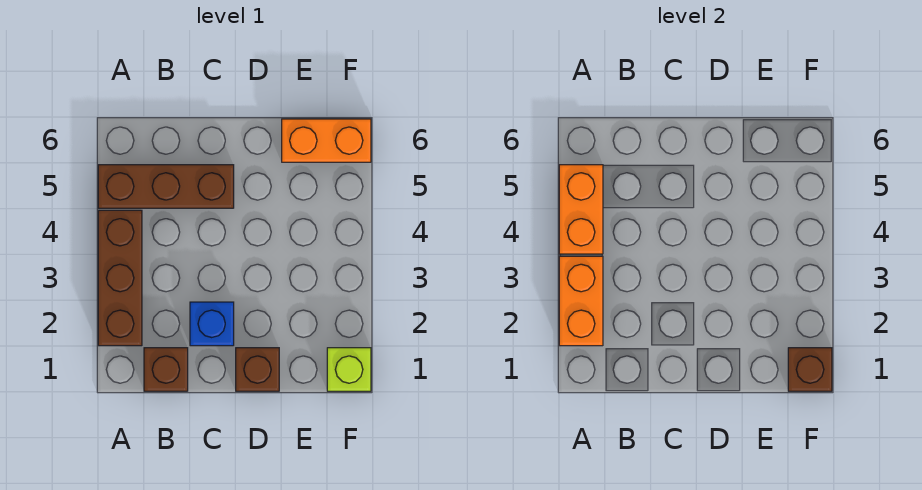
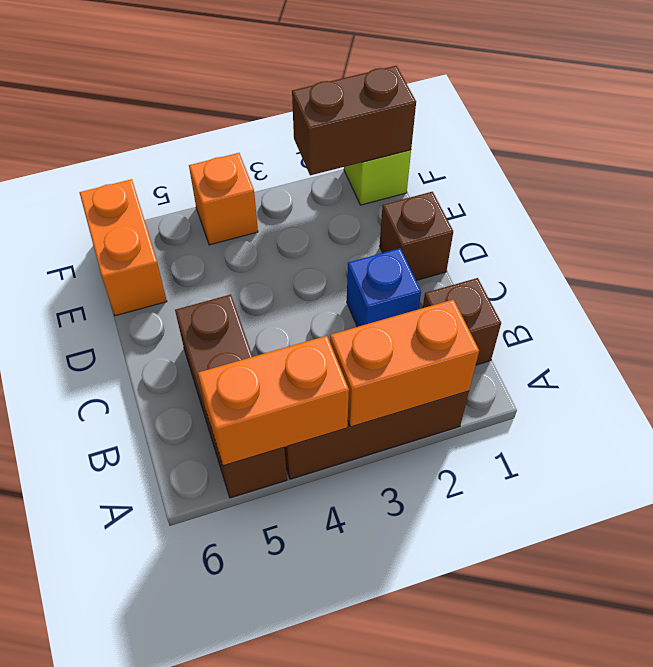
brown brick F1 level 2 -> brown brick F1:F2 level 2
none -> orange brick F4 level 1

